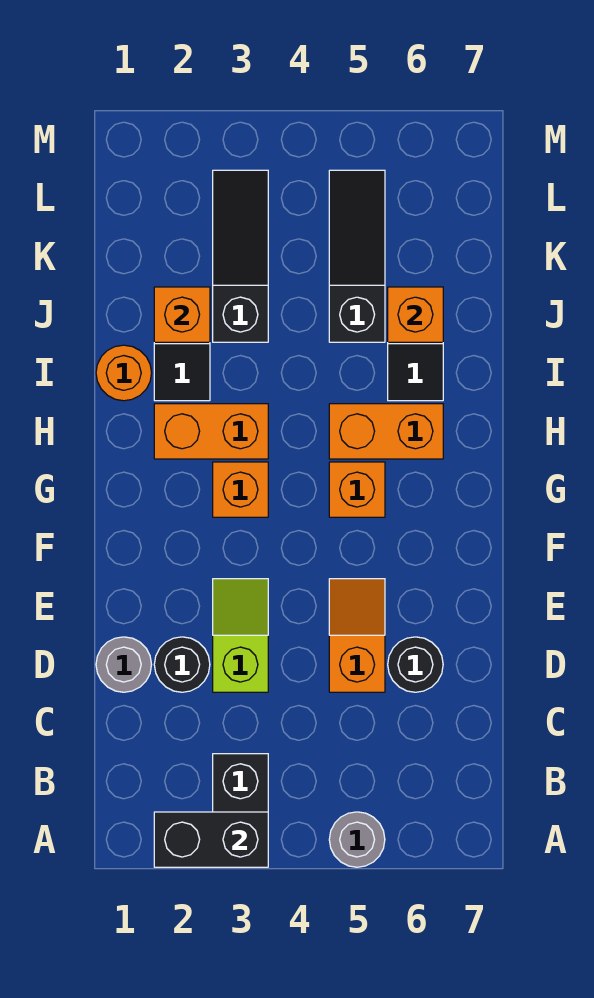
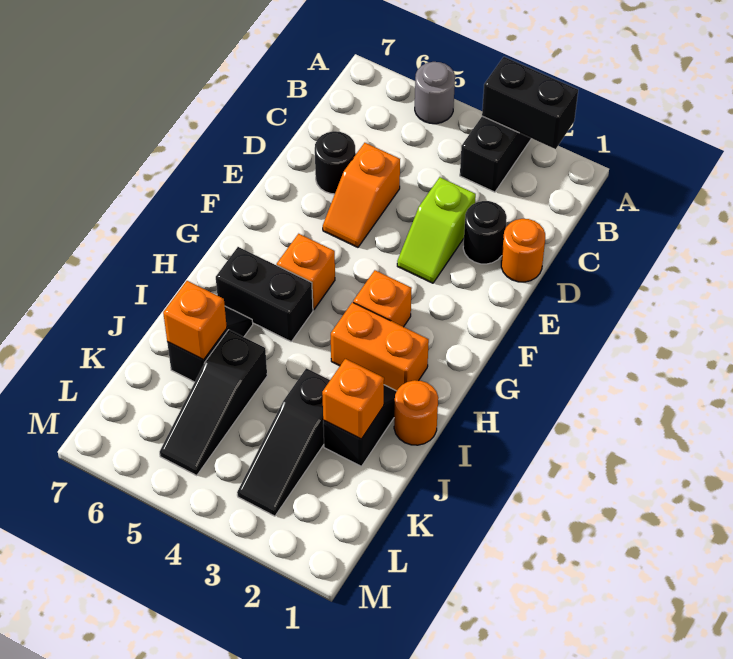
grey round brick D1 level 1 -> orange round brick D1 level 1
orange brick H5:H6 level 1 -> black brick H5:H6 level 1

